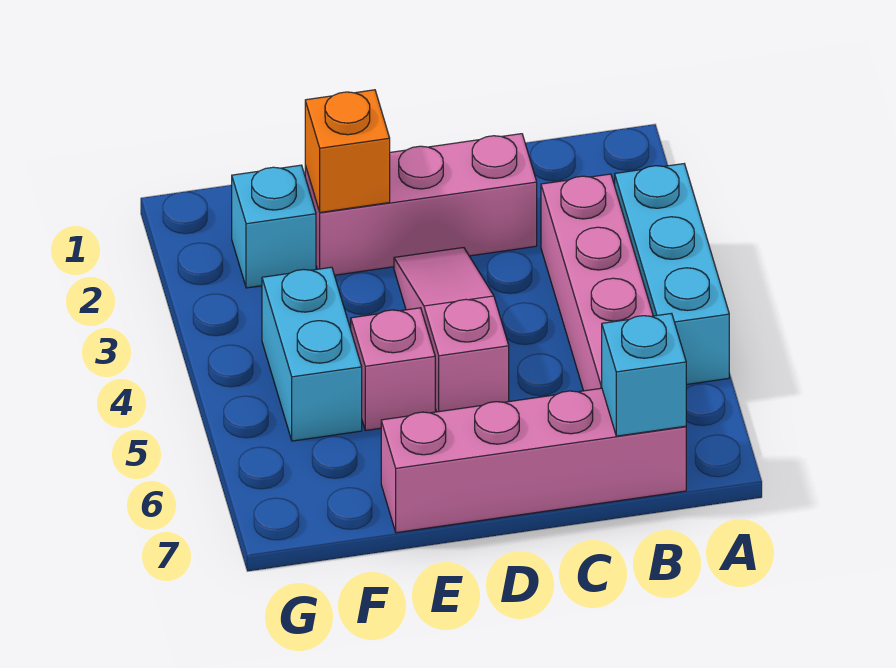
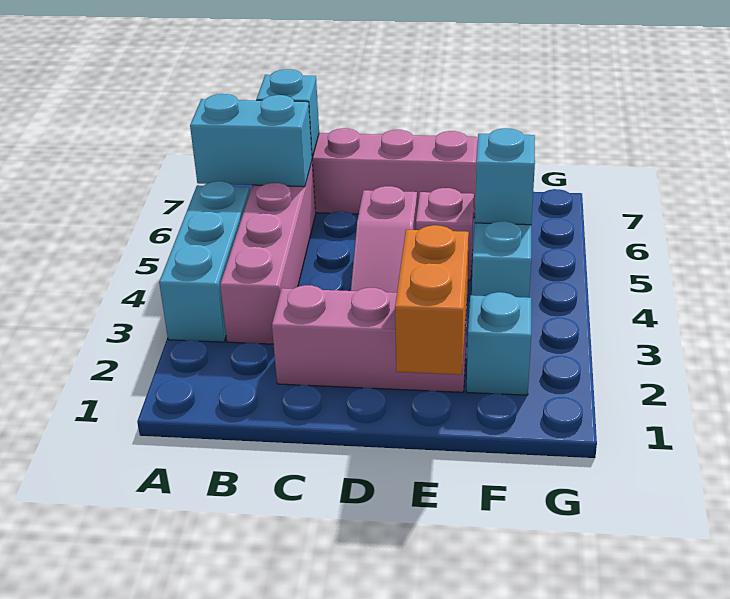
none -> cyan brick A6:B6 level 2
orange brick E2 level 2 -> orange brick E1:E2 level 2
none -> cyan brick F5 level 2

